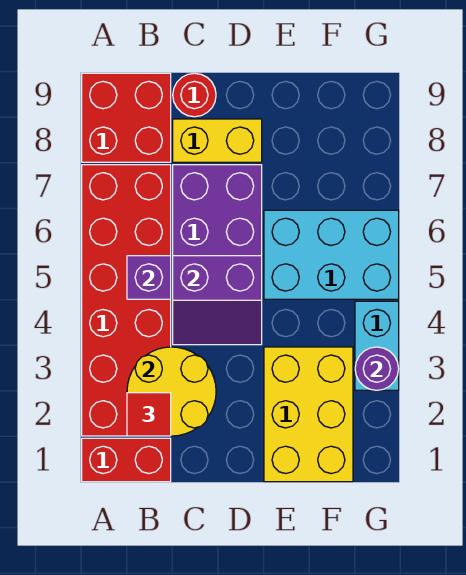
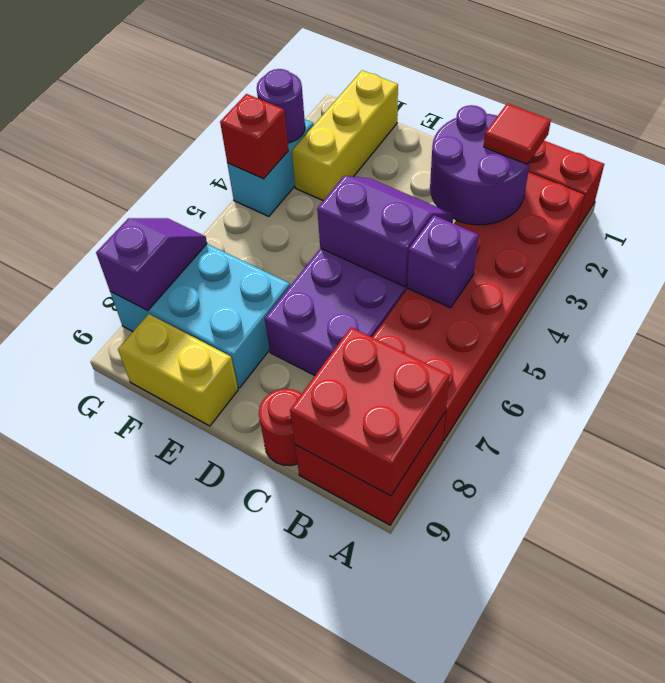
none -> red brick A8:B9 level 2
yellow round brick B2:C3 level 2 -> purple round brick B2:C3 level 2
yellow brick C8:D8 level 1 -> yellow brick E9:F9 level 1
yellow brick E1:F3 level 1 -> yellow brick F1:F3 level 1
cyan brick E5:G6 level 1 -> cyan brick E7:G8 level 1
none -> red brick G4 level 2
none -> purple slope G7:G8 level 2 top 8

